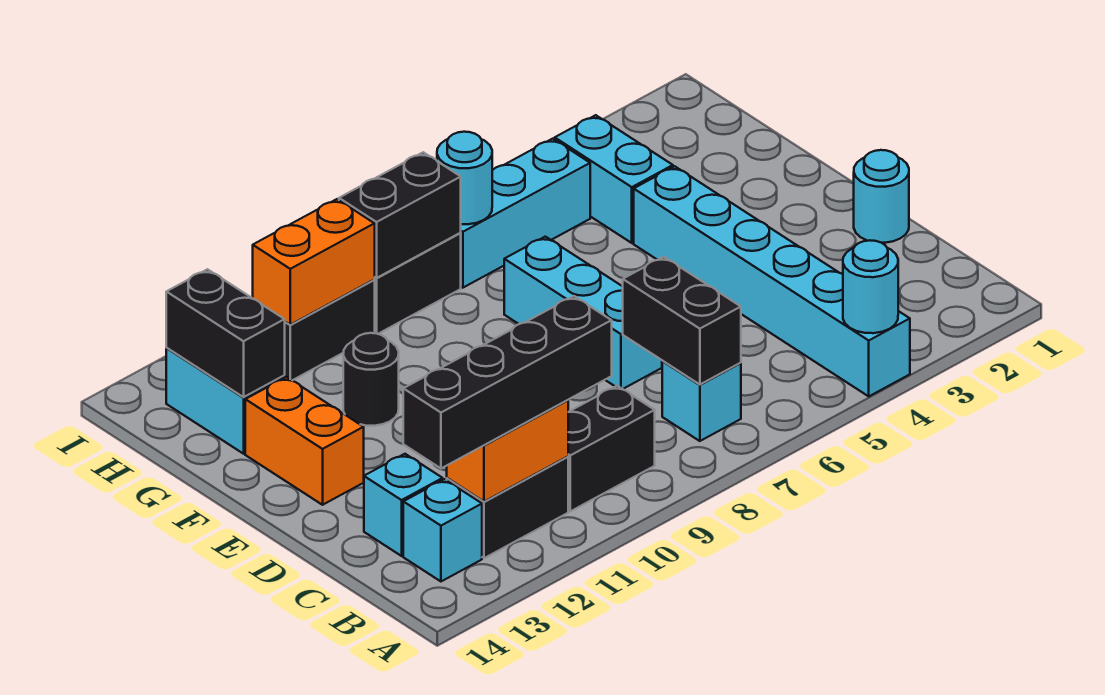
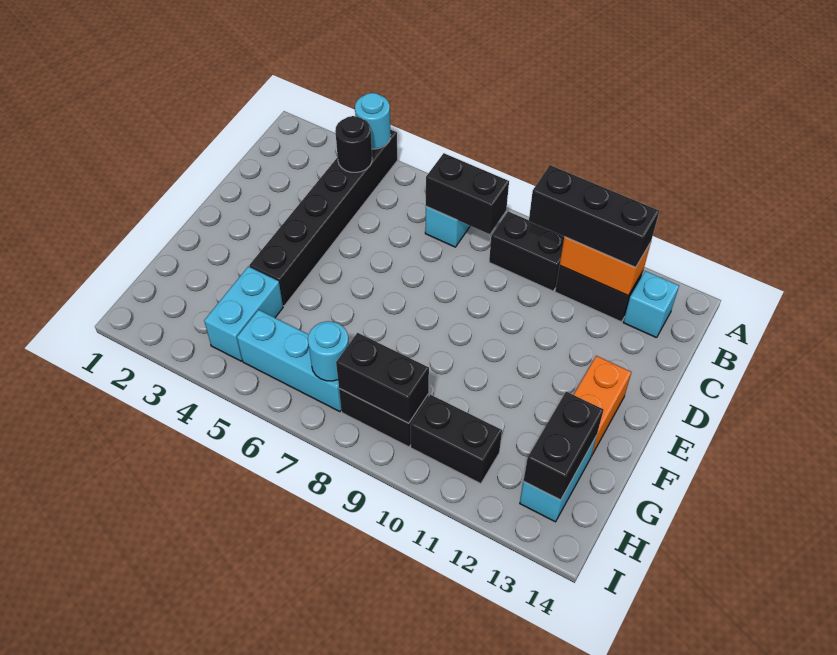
cyan brick A4:F4 level 1 -> black brick A4:F4 level 1
black brick B7:C7 level 2 -> black brick B7:B8 level 2
black brick B10:B13 level 3 -> black brick B10:B12 level 3
cyan brick C13 level 1 -> none
cyan round brick D1 level 1 -> none
cyan brick D7:F7 level 1 -> none
black round brick F11 level 1 -> black round brick B4 level 2
orange brick H10:H11 level 2 -> none

